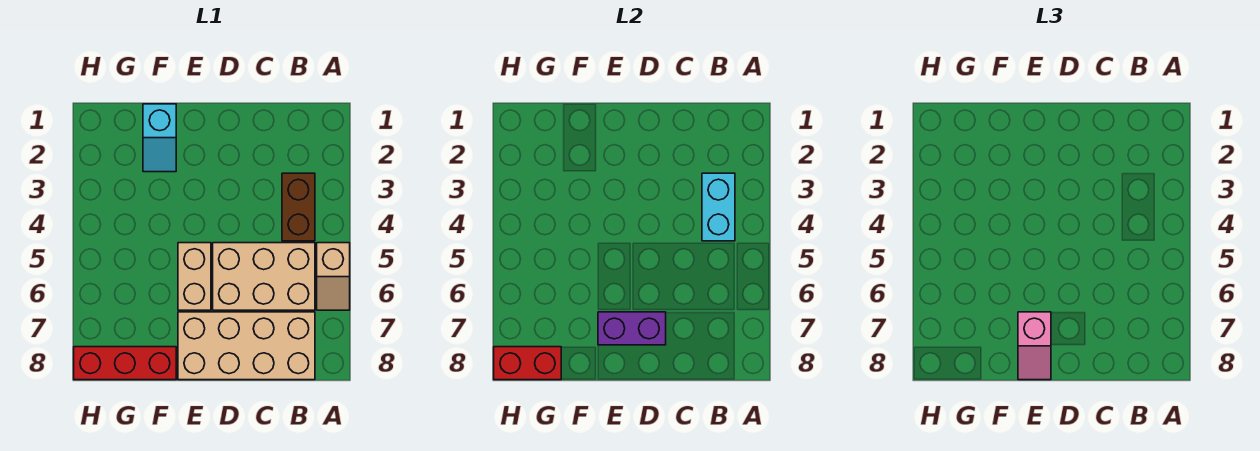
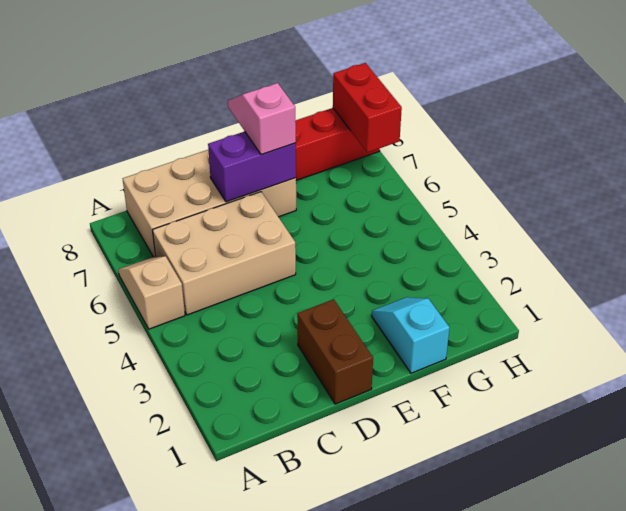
brown brick B3:B4 level 1 -> brown brick D1:D2 level 1
cyan brick B3:B4 level 2 -> none
tan brick E5:E6 level 1 -> none
red brick G8:H8 level 2 -> red brick H7:H8 level 2

